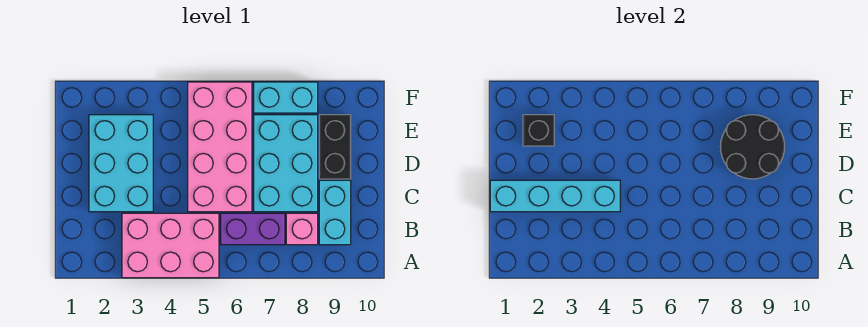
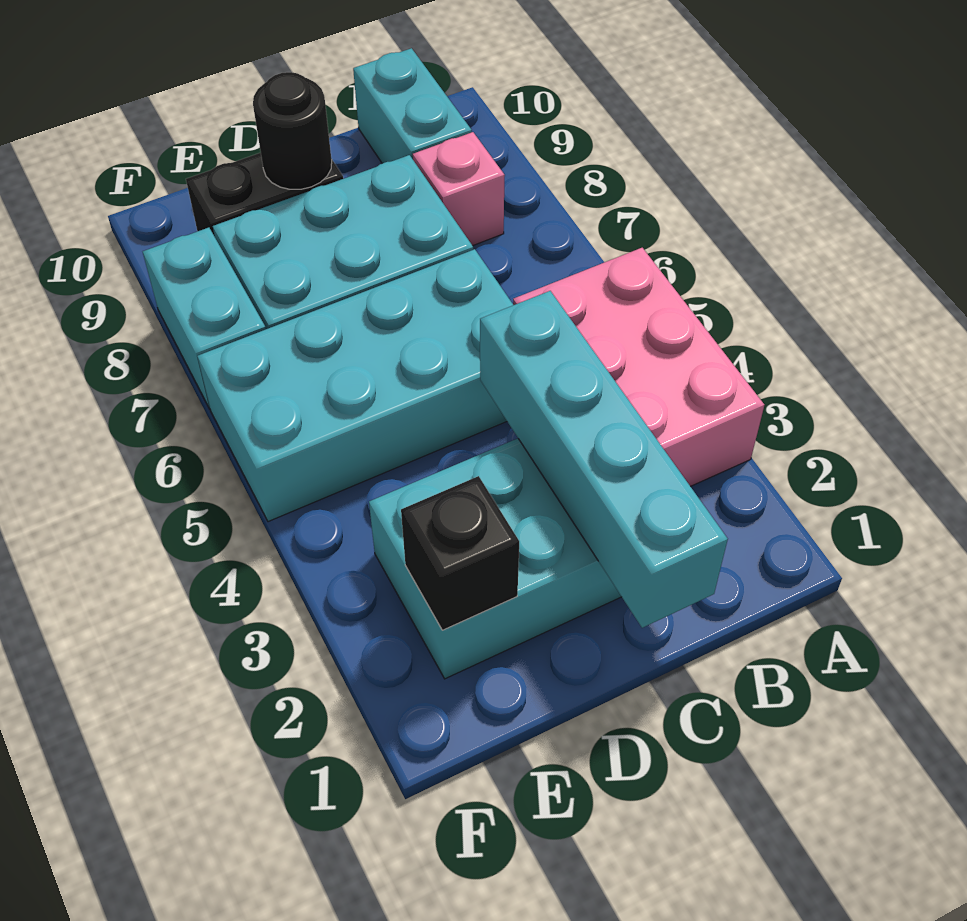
purple brick B6:B7 level 1 -> none
cyan brick B9:C9 level 1 -> cyan brick B9:B10 level 1
pink brick C5:F6 level 1 -> cyan brick C5:F6 level 1
black round brick D8:E9 level 2 -> black round brick D9 level 2

